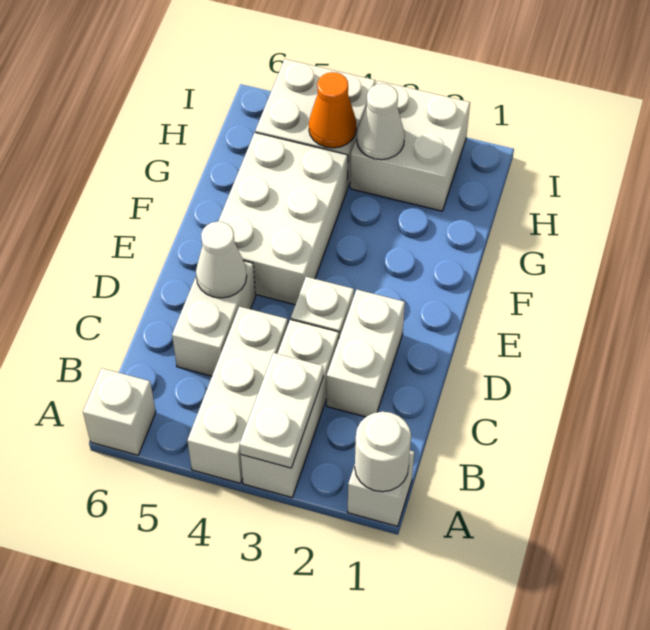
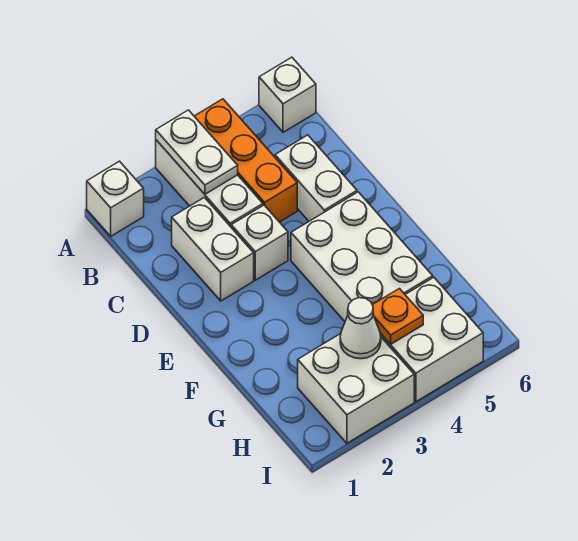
white round brick A1 level 2 -> none
white brick A4:C4 level 1 -> orange brick A4:C4 level 1
white cone D5 level 2 -> none
orange cone H4 level 2 -> orange plate H4 level 2

